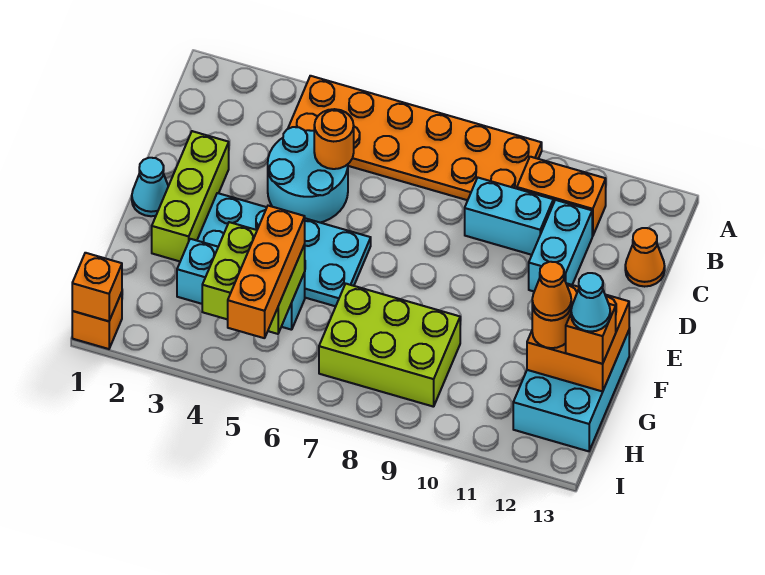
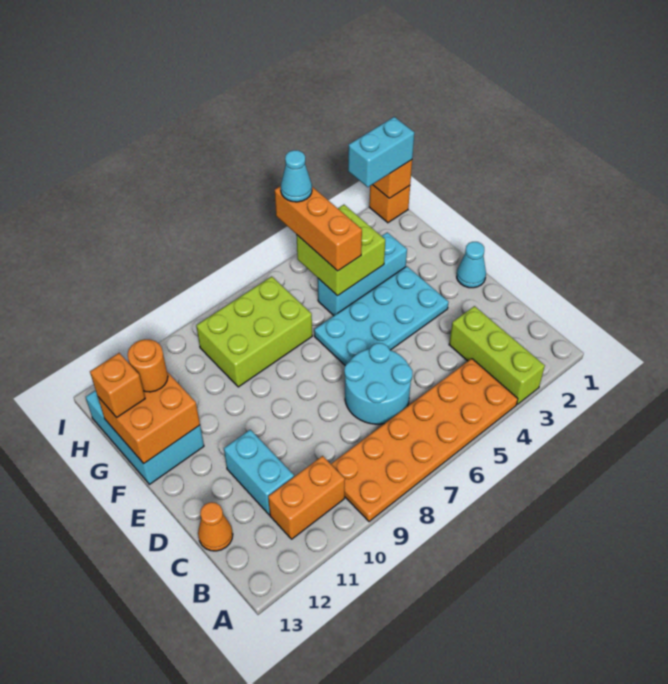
cyan round brick C4:D5 level 1 -> cyan round brick C6:D7 level 1
orange round brick C5 level 2 -> none
cyan brick C9:C10 level 1 -> cyan brick I1:I2 level 3
lime brick D2:F2 level 1 -> lime brick A3:C3 level 1
orange cone G12 level 4 -> none
cyan cone G13 level 4 -> cyan cone I5 level 4

